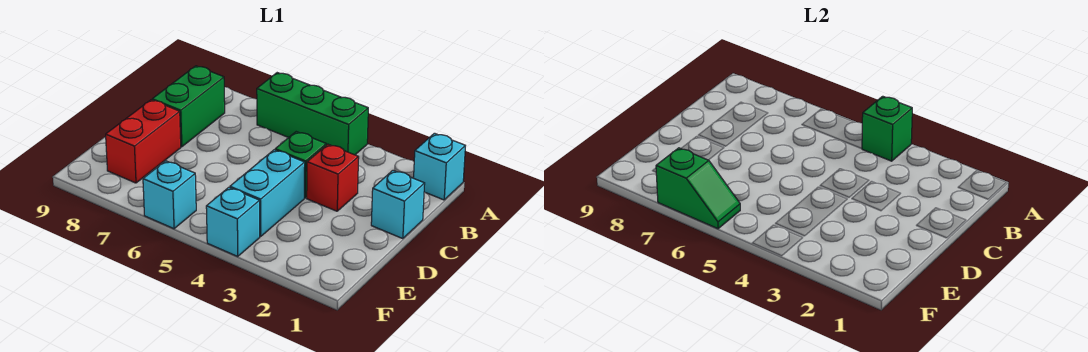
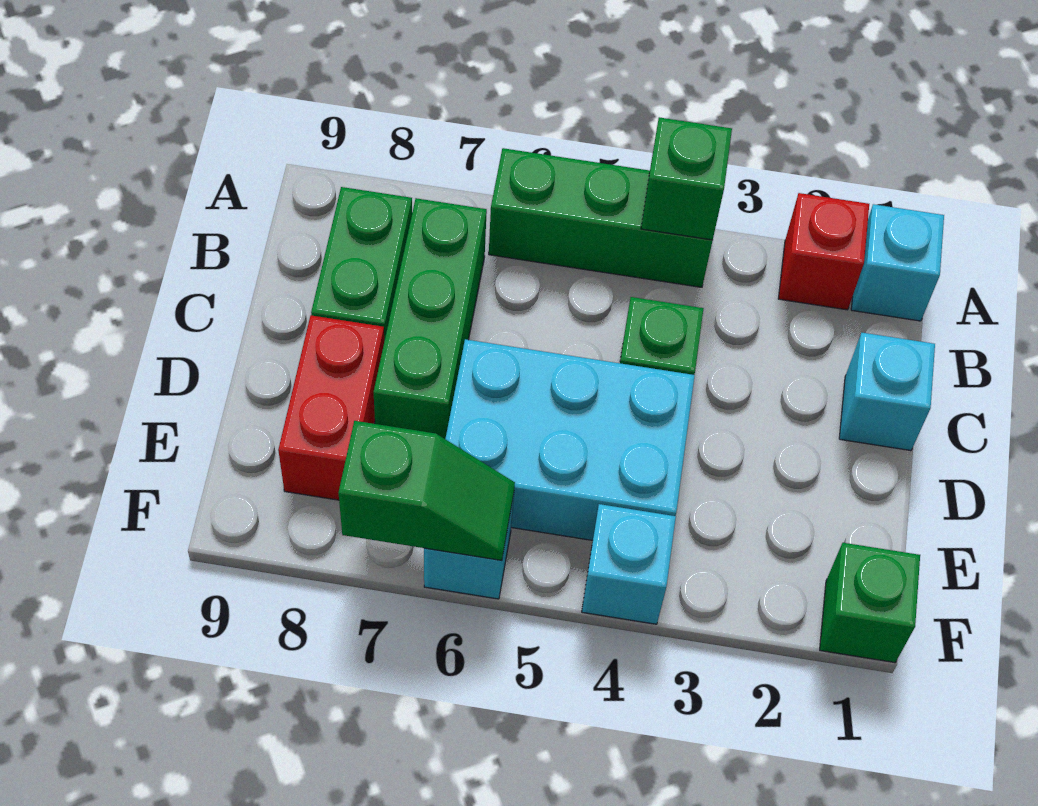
none -> green brick B7:D7 level 1
red brick C3 level 1 -> red brick A2 level 1
cyan brick D4:E4 level 1 -> cyan brick D4:E6 level 1
none -> green brick F1 level 1

